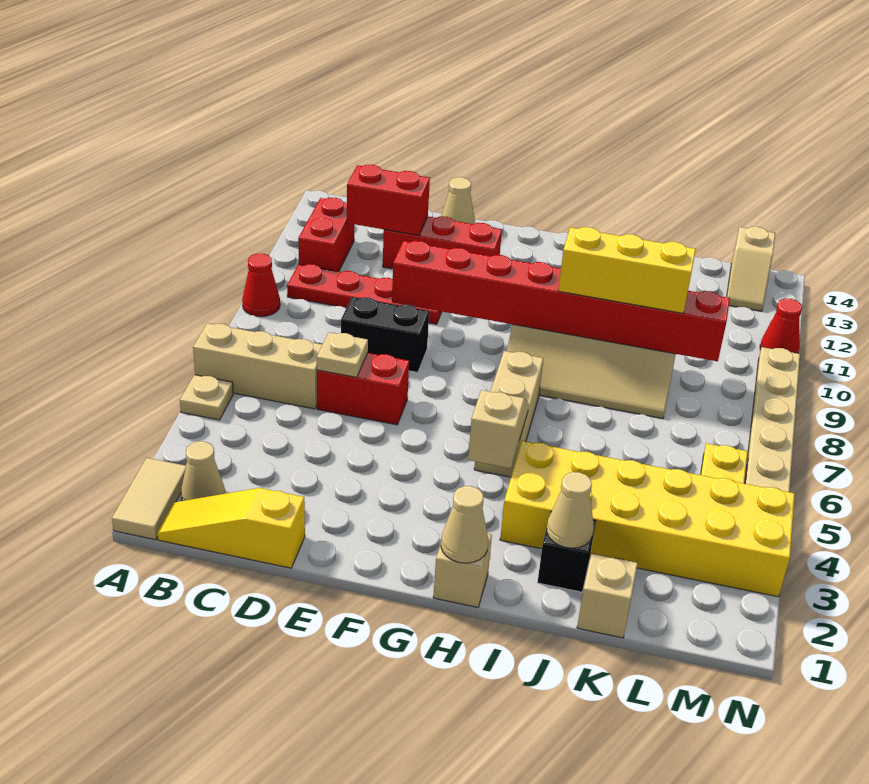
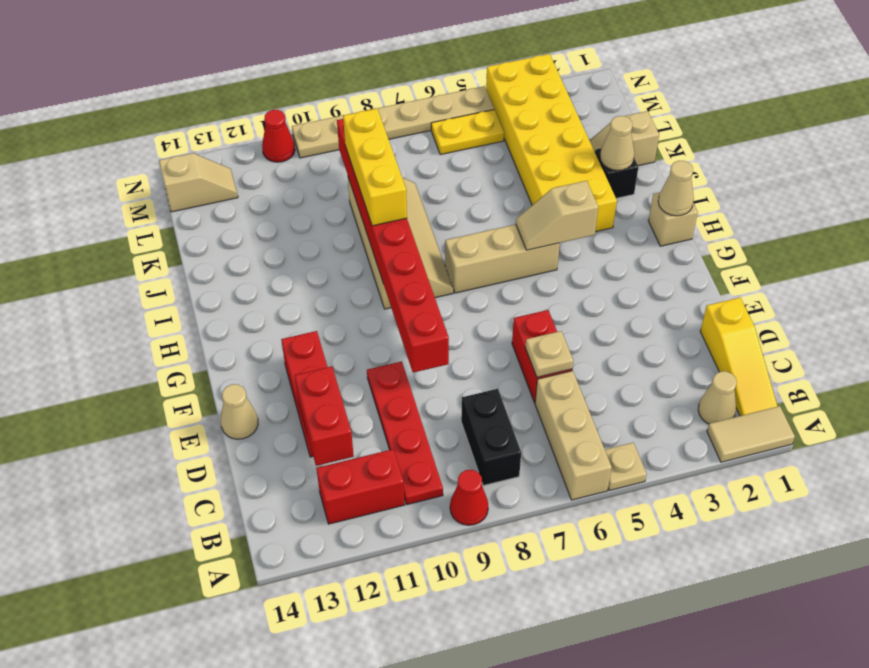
black brick D8:E8 level 1 -> black brick B8:C8 level 1

